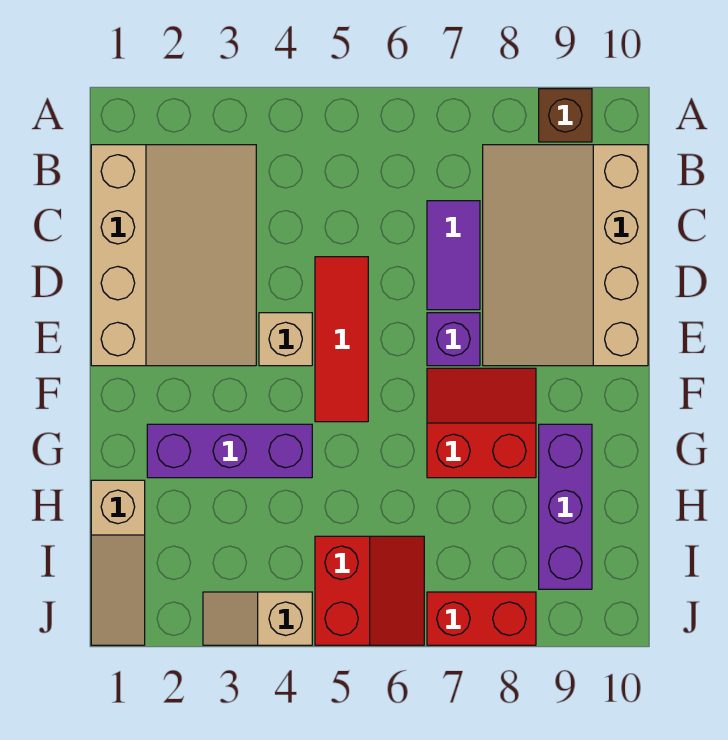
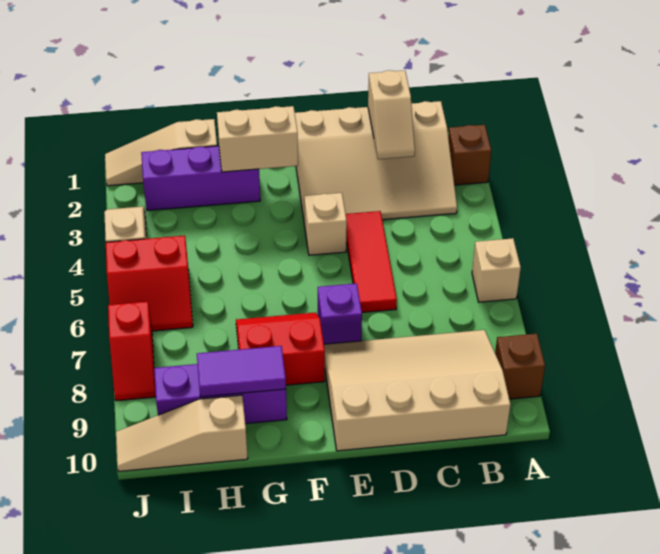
none -> brown brick A2 level 1
none -> tan brick A6 level 1
none -> tan slope C1:C2 level 2 top 1
purple tile C7:D7 level 1 -> purple tile G9:H9 level 2
red tile D5:F5 level 1 -> red tile D4:D6 level 1
none -> tan brick F2:G2 level 2
red slope F7:G8 level 1 top G -> red slope F7:G8 level 1 top 8
purple brick G2:G4 level 1 -> purple brick G2:I2 level 1
none -> tan slope H10:J10 level 1 top H
red brick J7:J8 level 1 -> red slope J7:J8 level 1 top 7

